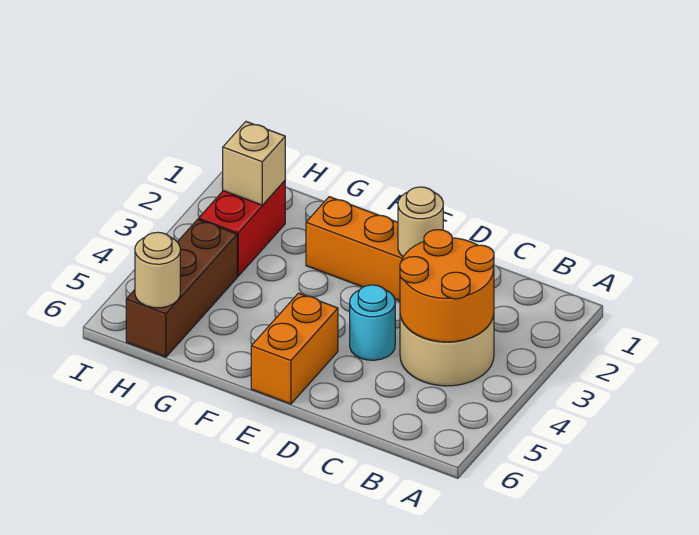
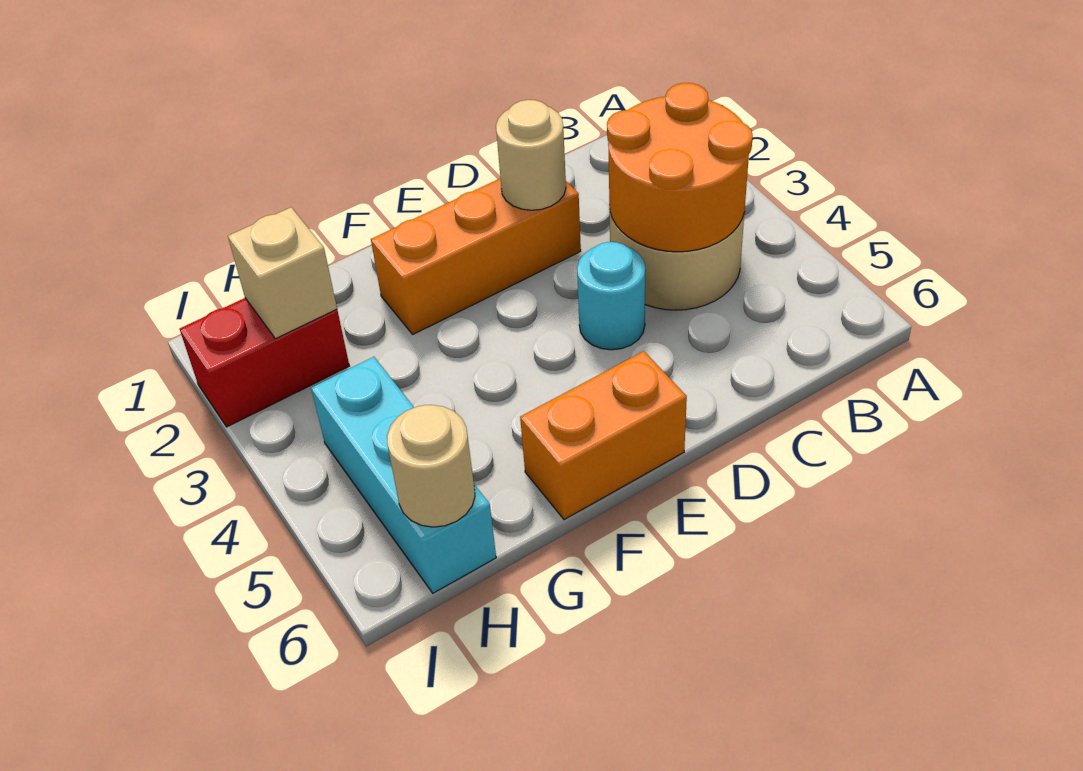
orange brick E5:E6 level 1 -> orange brick E6:F6 level 1
red brick H2:H3 level 1 -> red brick H2:I2 level 1
brown brick H4:H6 level 1 -> cyan brick H4:H6 level 1

